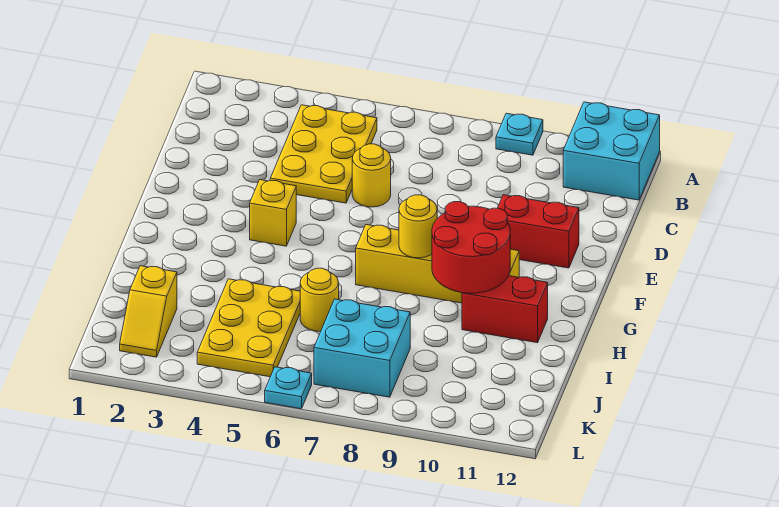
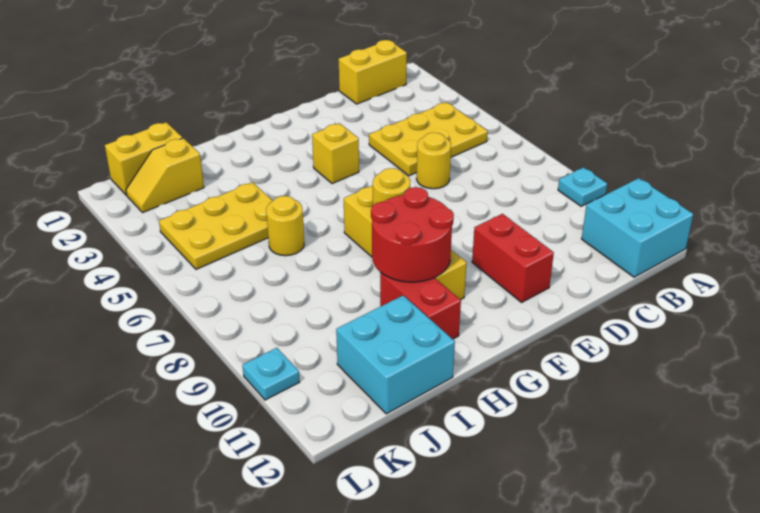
none -> yellow brick B1:C1 level 1
none -> yellow brick J1:K1 level 1
cyan brick J7:K8 level 1 -> cyan brick I11:J12 level 1
cyan plate L6 level 1 -> cyan plate L10 level 1

